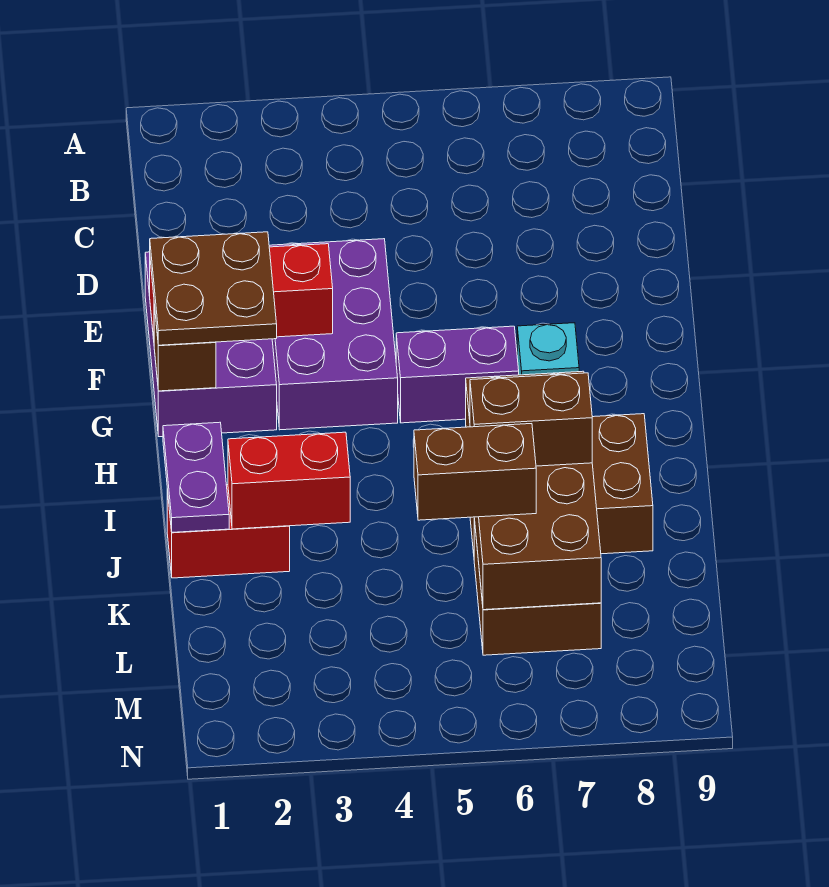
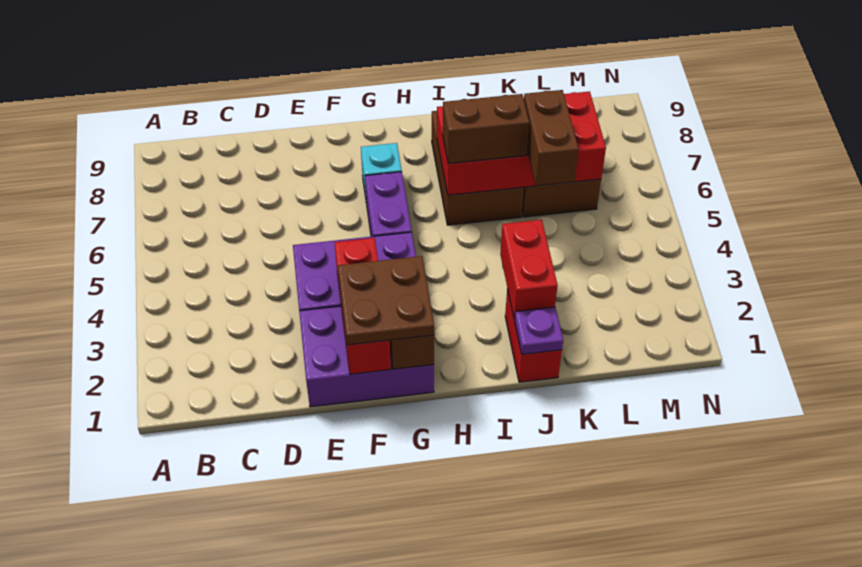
purple plate I1:J1 level 2 -> purple plate J1 level 2
brown brick I6:L7 level 2 -> red brick I6:L7 level 2
brown brick J6:J7 level 3 -> brown brick I6:J6 level 3

